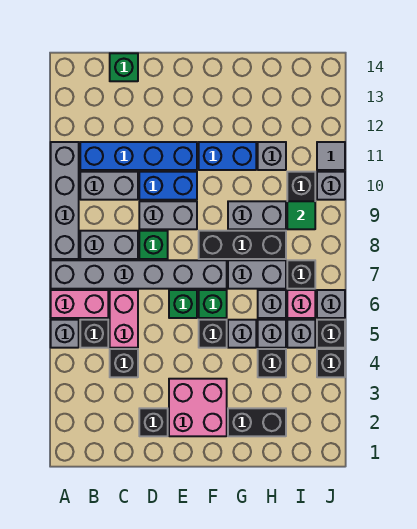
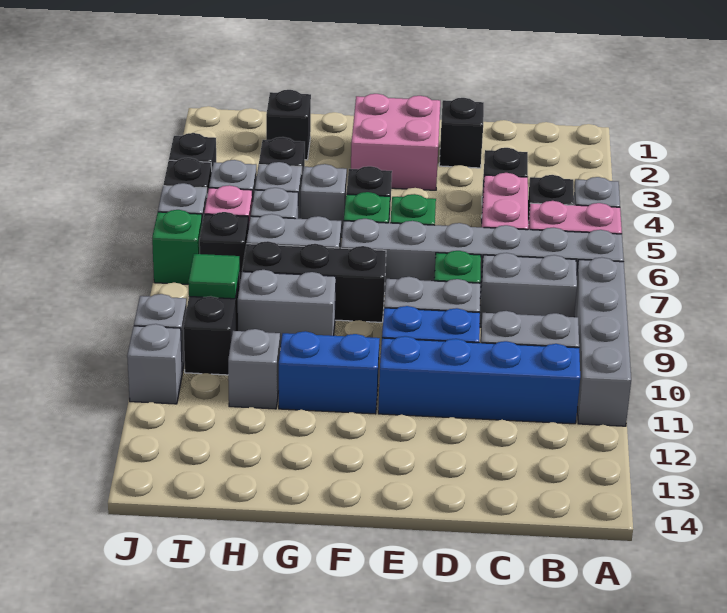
green brick C14 level 1 -> green brick J7 level 1
black brick G2:H2 level 1 -> black brick H2 level 1
grey tile J11 level 1 -> grey brick J11 level 1

